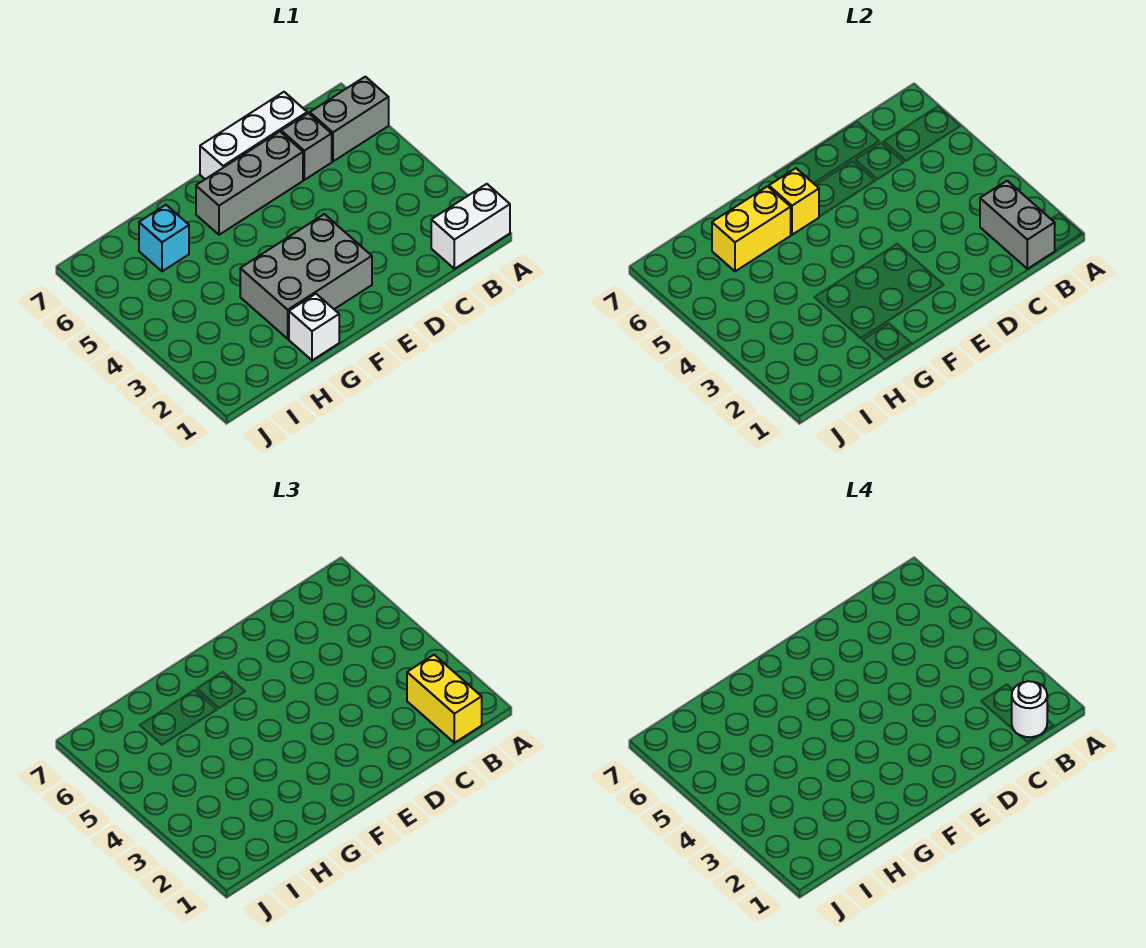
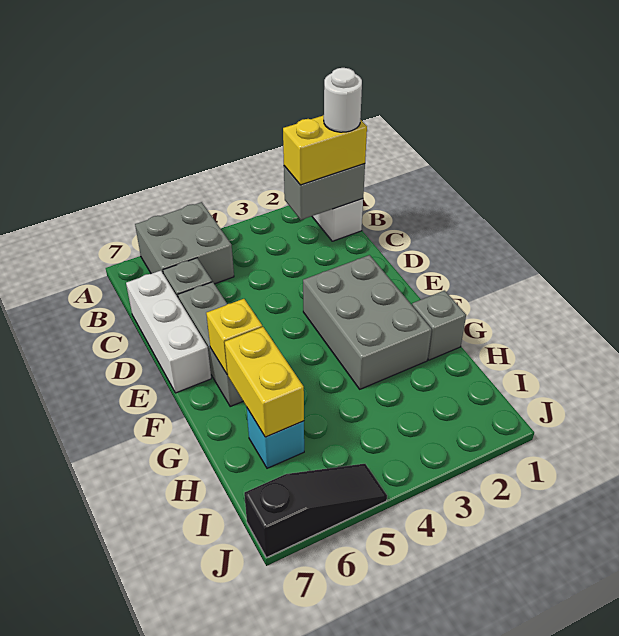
grey brick A6:B6 level 1 -> grey brick A5:B6 level 1
white brick G1 level 1 -> grey brick G1 level 1
none -> black slope J5:J7 level 1 top 7

